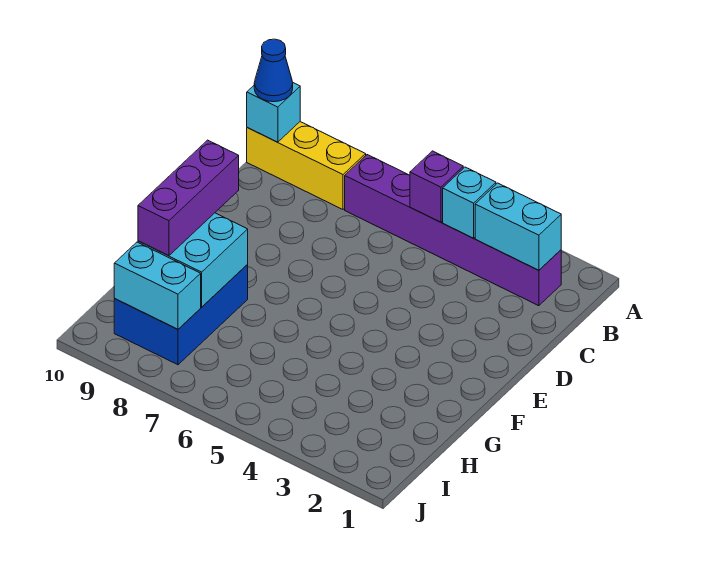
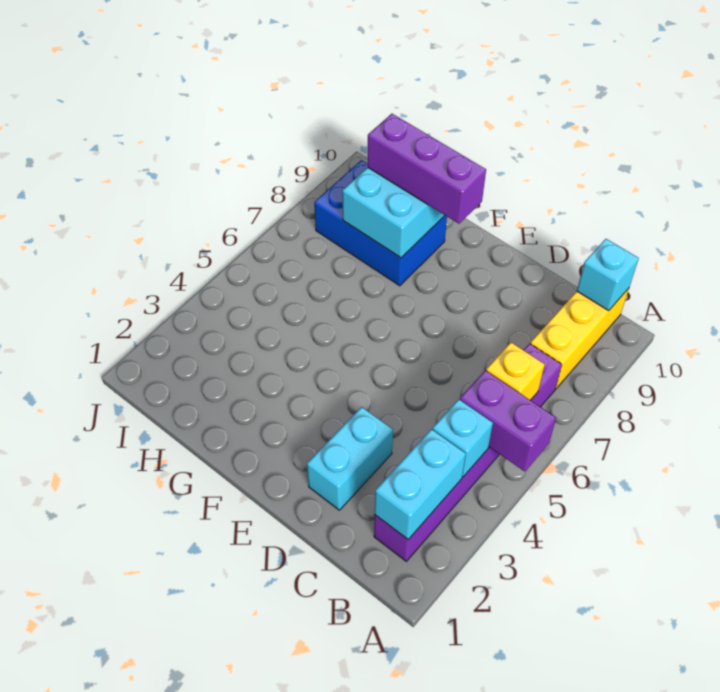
purple brick B5 level 2 -> purple brick A5:B5 level 2
none -> yellow brick B6 level 2
blue cone B10 level 3 -> none
cyan brick I8:I9 level 2 -> cyan brick D2:D3 level 1

